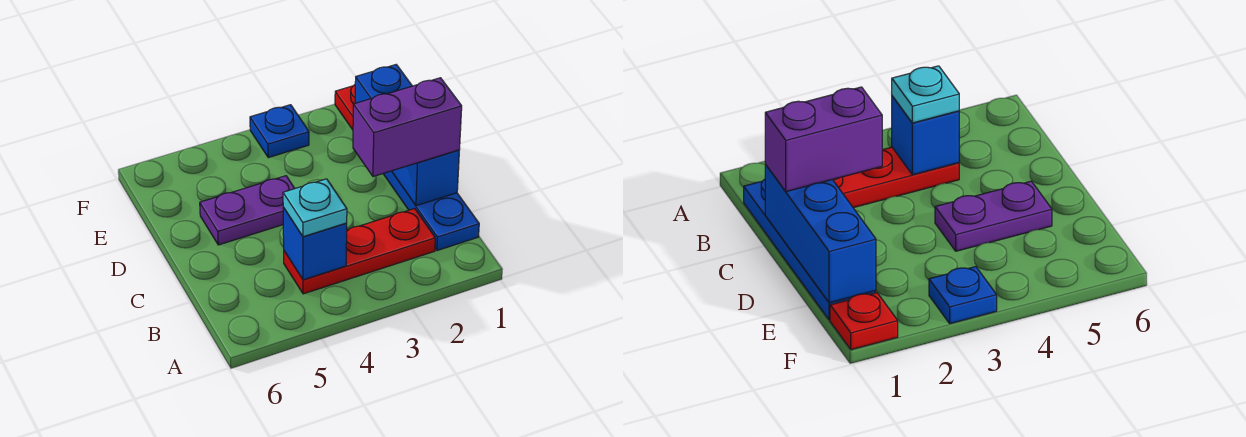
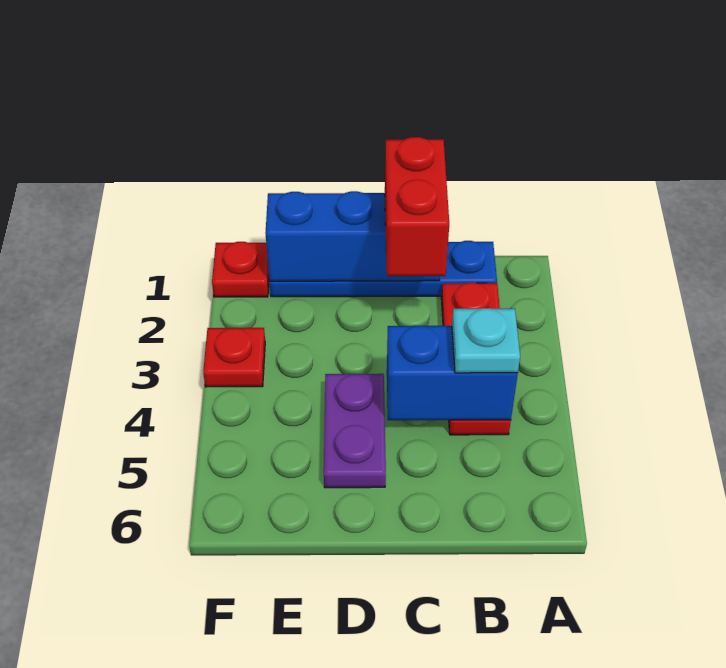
blue brick B4 level 2 -> blue brick B4:C4 level 2
purple brick C1:C2 level 3 -> red brick C1:C2 level 3
blue plate F3 level 1 -> red plate F3 level 1

